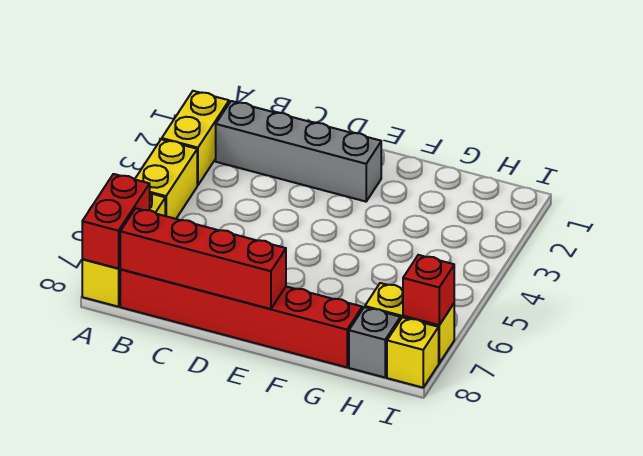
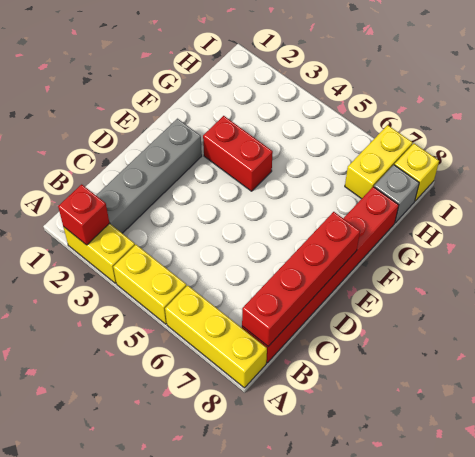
red brick A7:A8 level 2 -> red brick F3:F4 level 1
red brick I7 level 2 -> red brick A2 level 2

